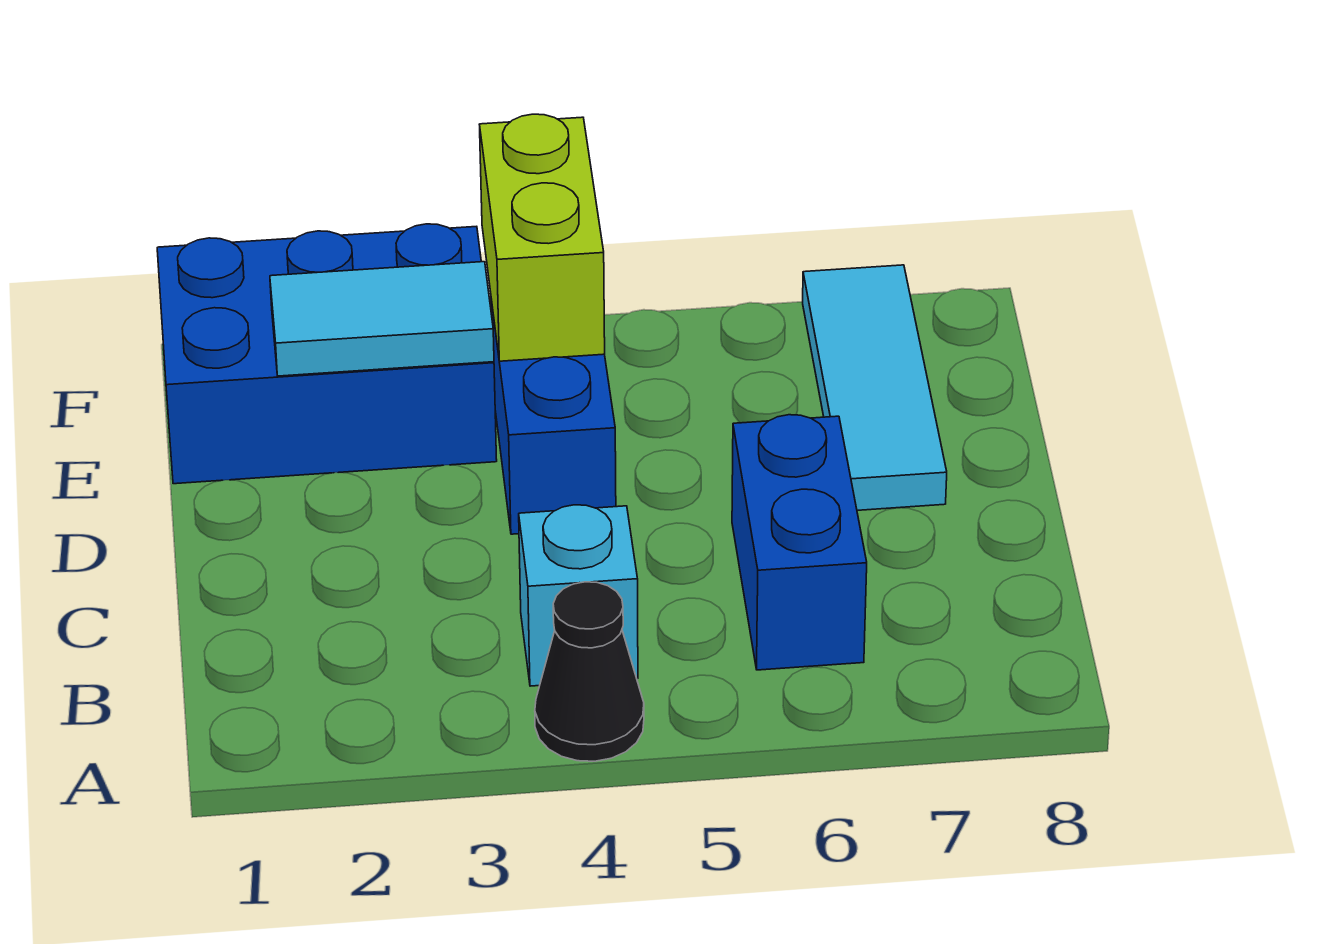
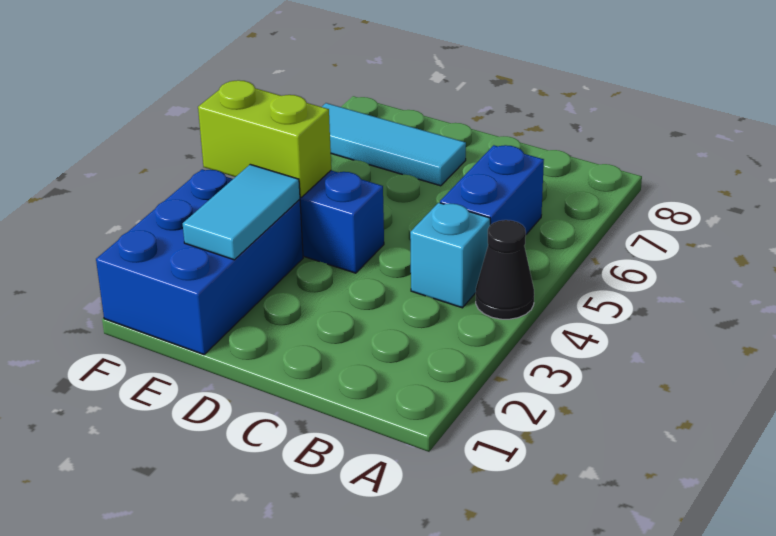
blue brick B6:C6 level 1 -> blue brick B5:B6 level 1

